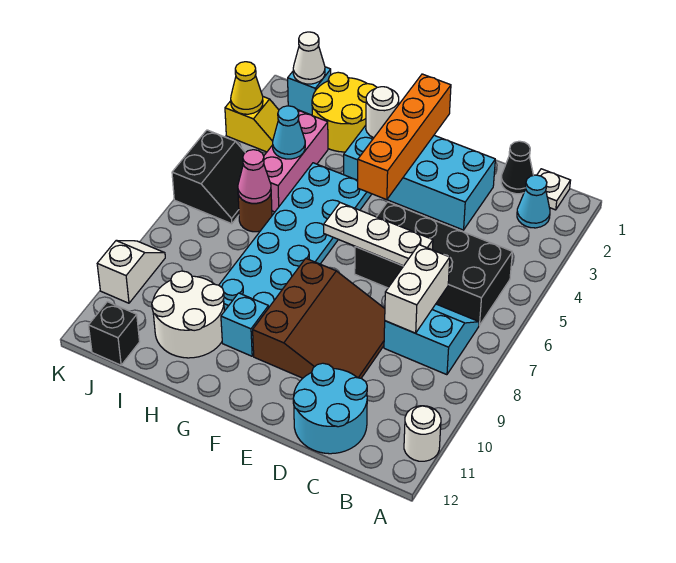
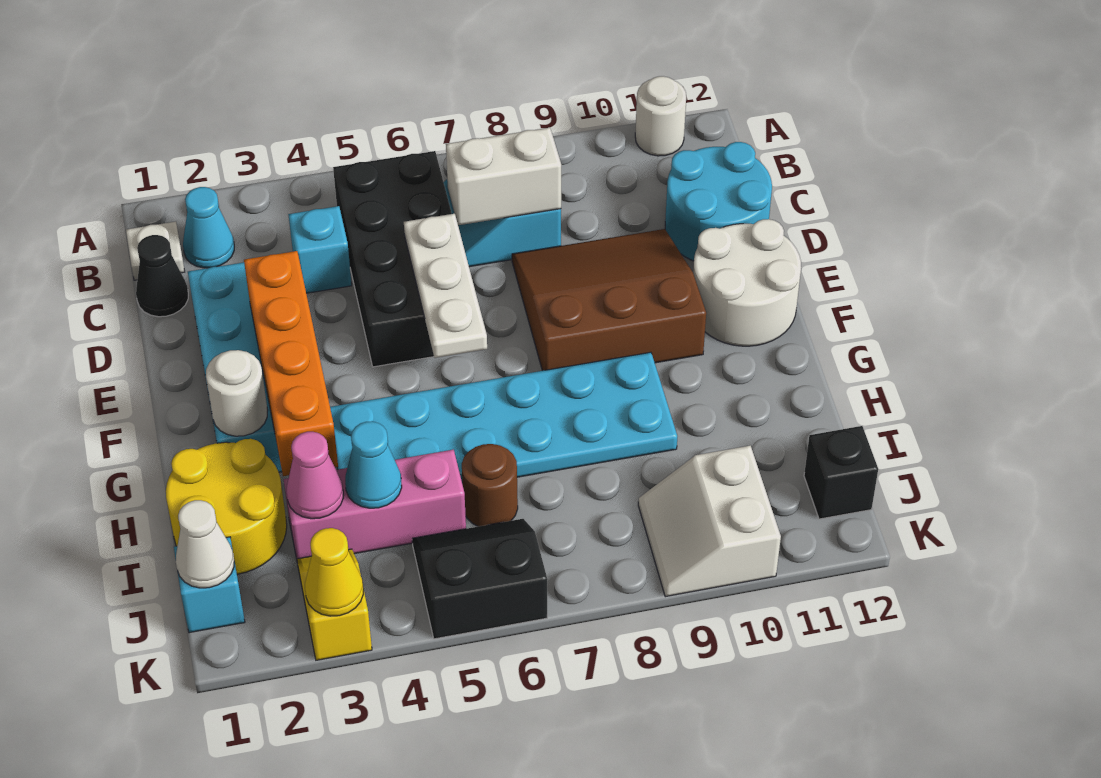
orange brick F1:F4 level 2 -> orange brick E3:H3 level 2
cyan brick G10 level 1 -> cyan brick C4 level 1
white round brick H10:I11 level 1 -> white round brick E11:F12 level 1
pink cone I6 level 2 -> pink cone I3 level 2
white slope K9:K10 level 1 top 10 -> white slope J9:K10 level 1 top 10

